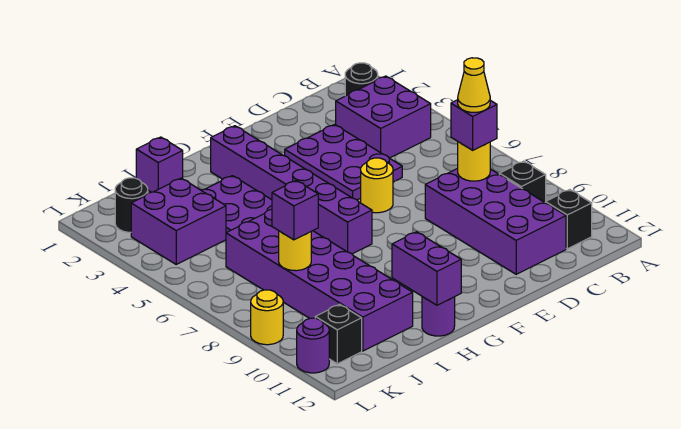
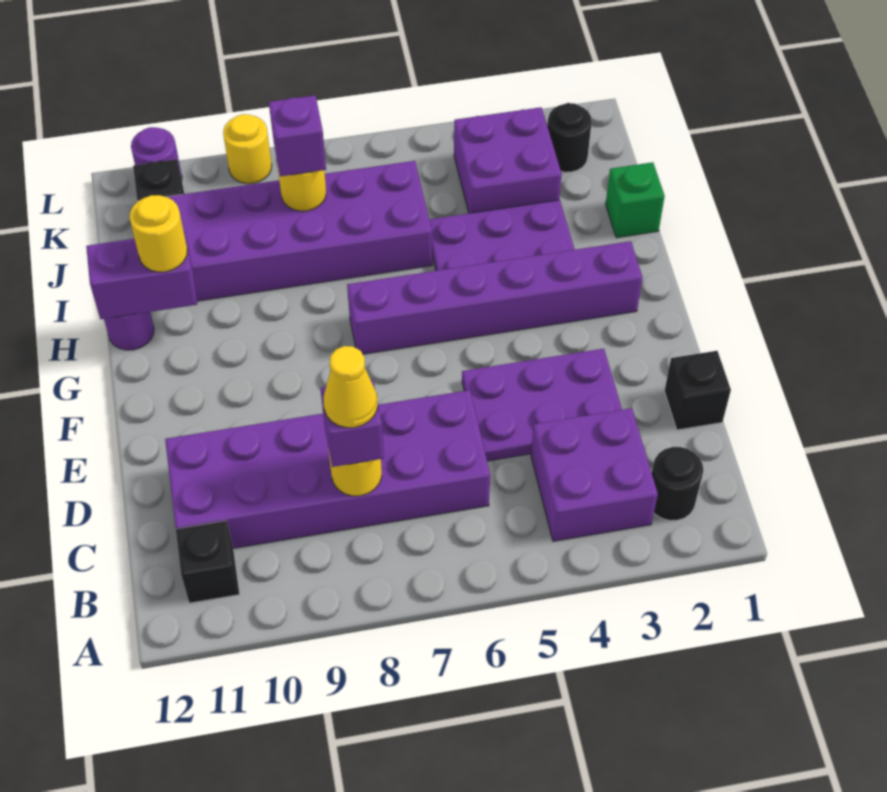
black brick B9 level 1 -> black brick D1 level 1
purple brick C8:D11 level 1 -> purple brick C6:D11 level 1
yellow round brick E6 level 1 -> yellow round brick H11 level 3
purple brick I1 level 1 -> green brick I1 level 1

